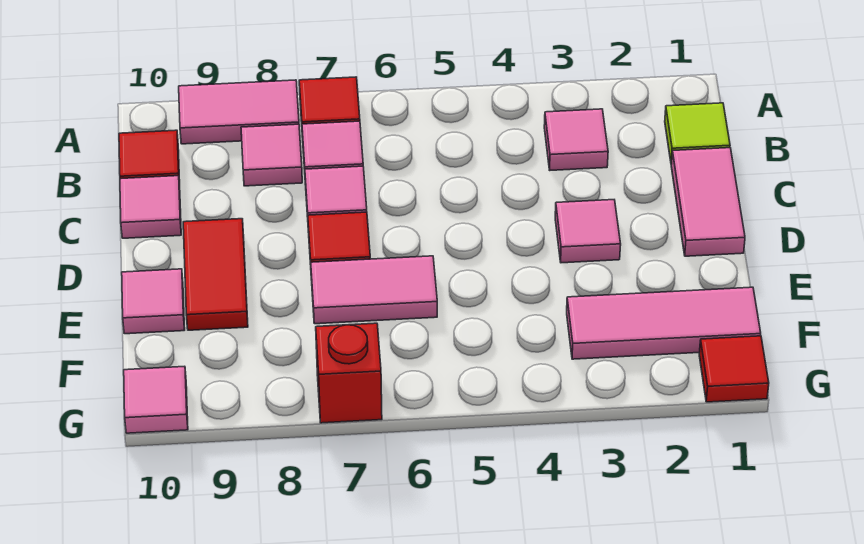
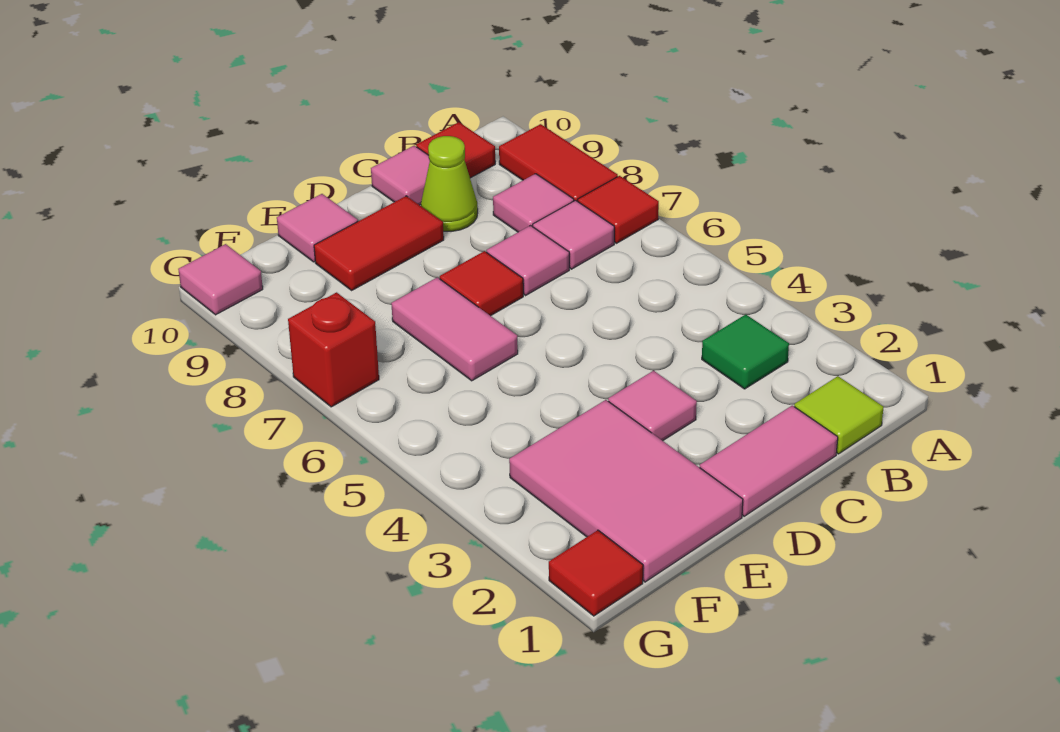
pink tile A8:A9 level 1 -> red tile A8:A9 level 1
pink tile B3 level 1 -> green tile B3 level 1
none -> lime cone C9 level 1
pink tile F1:F3 level 1 -> pink tile E1:F3 level 1

